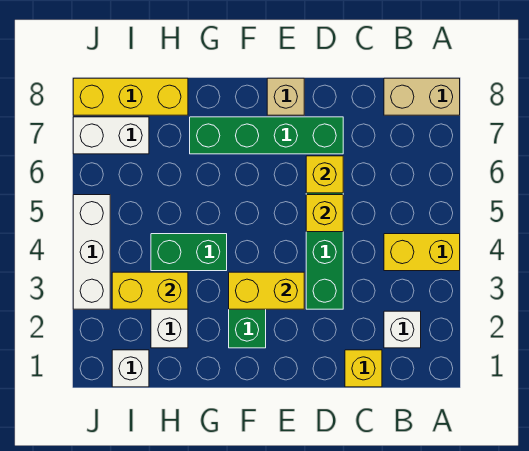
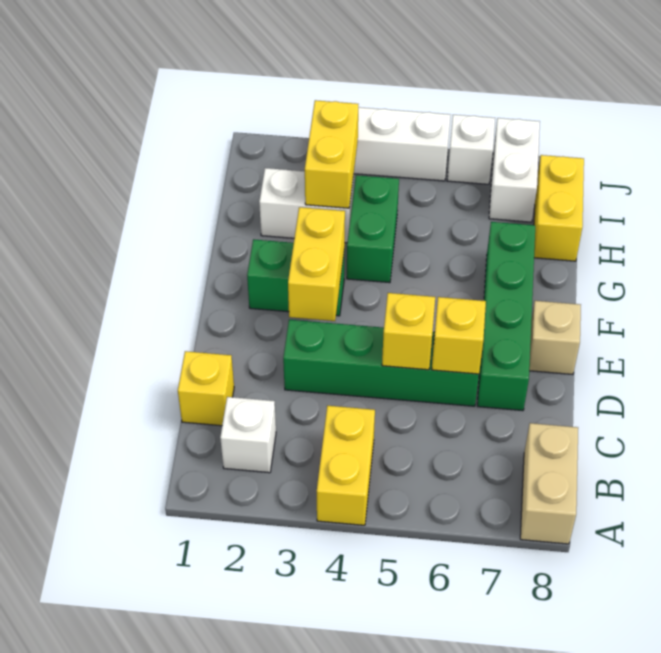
yellow brick H8:J8 level 1 -> yellow brick H8:I8 level 1
white brick I1 level 1 -> white brick J6 level 1

